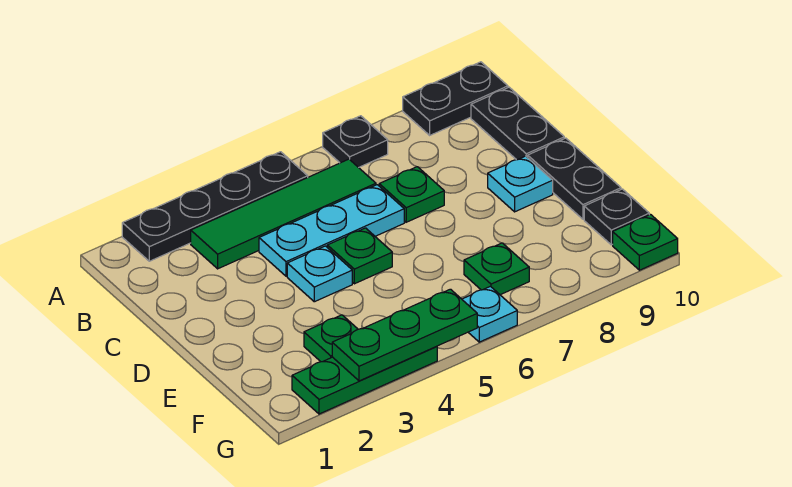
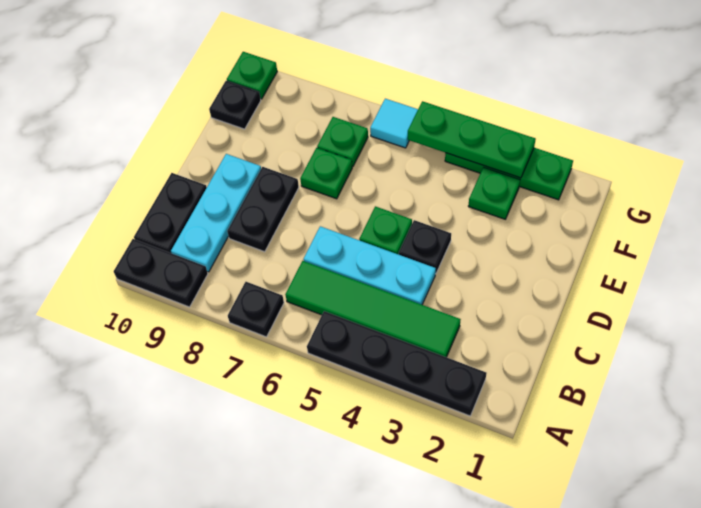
green plate C7 level 1 -> green plate E7 level 1
cyan plate D4 level 1 -> black plate D4 level 1
cyan plate D9 level 1 -> cyan plate B9:D9 level 1
black plate D10:E10 level 1 -> black plate C8:D8 level 1
cyan plate G6 level 1 -> cyan tile G6 level 1

